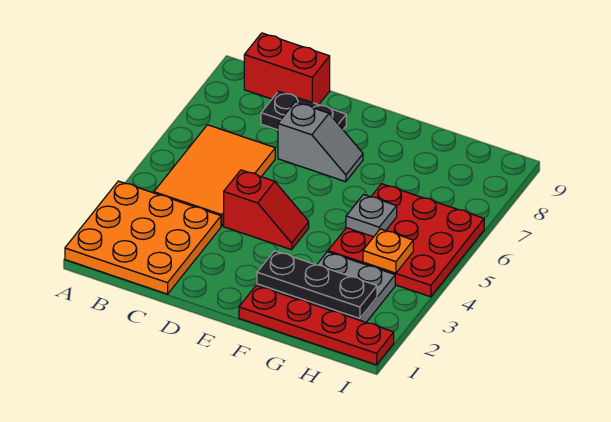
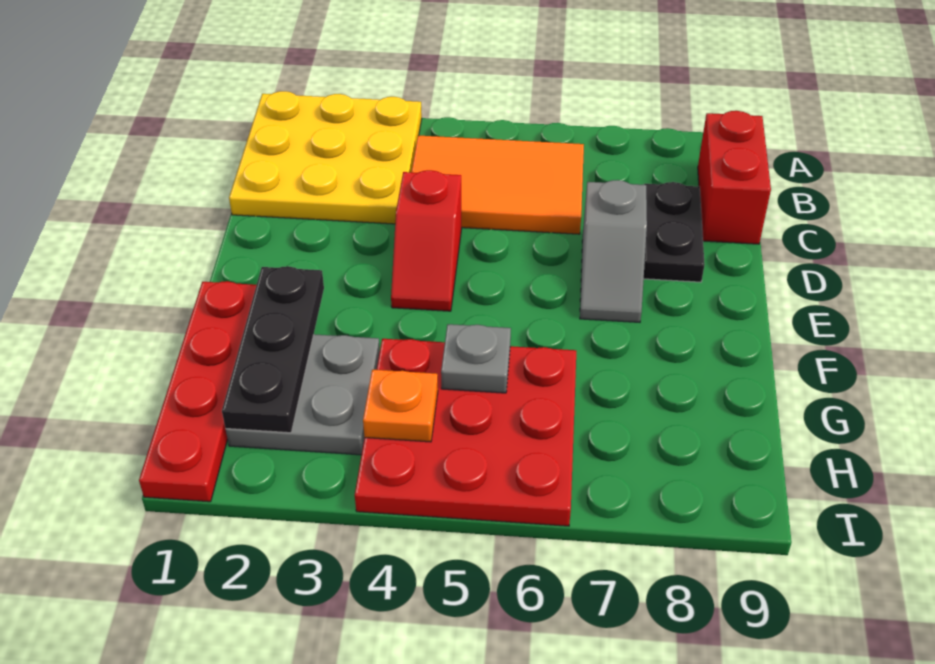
orange plate A1:C3 level 1 -> yellow plate A1:C3 level 1

